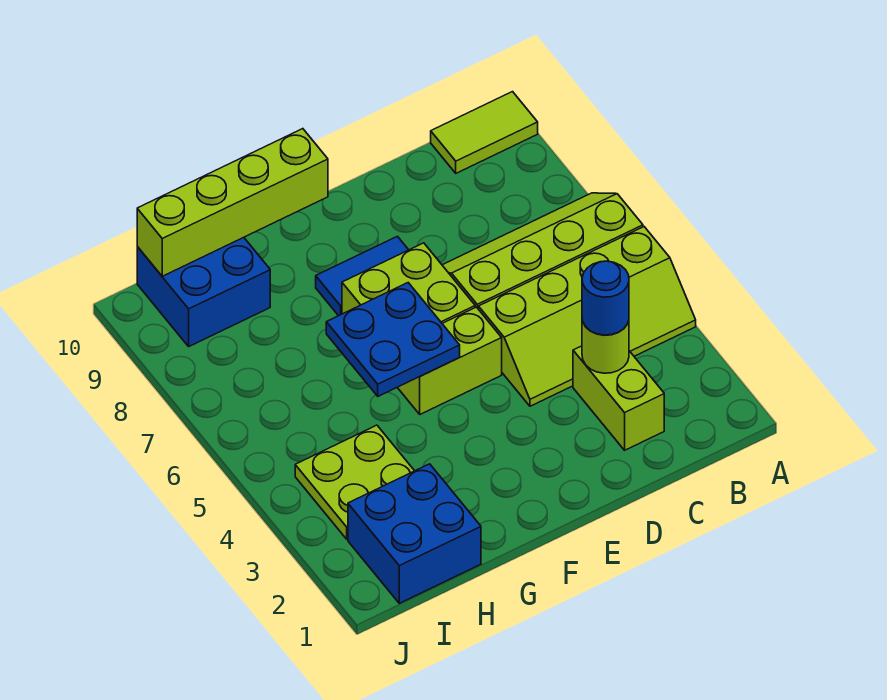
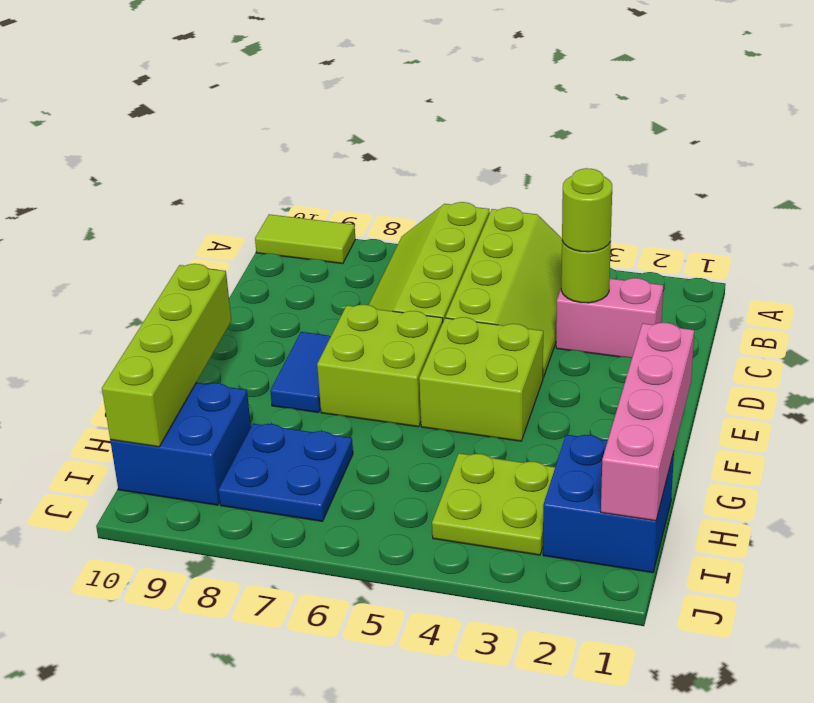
lime tile A10:B10 level 1 -> lime tile A9:A10 level 1
lime brick C2:C3 level 1 -> pink brick C2:C3 level 1
blue round brick C3 level 3 -> lime round brick C3 level 3
lime brick E5:F5 level 1 -> lime brick E4:F5 level 1
none -> pink brick F1:I1 level 2
blue plate F5:G6 level 2 -> blue plate H7:I8 level 1

